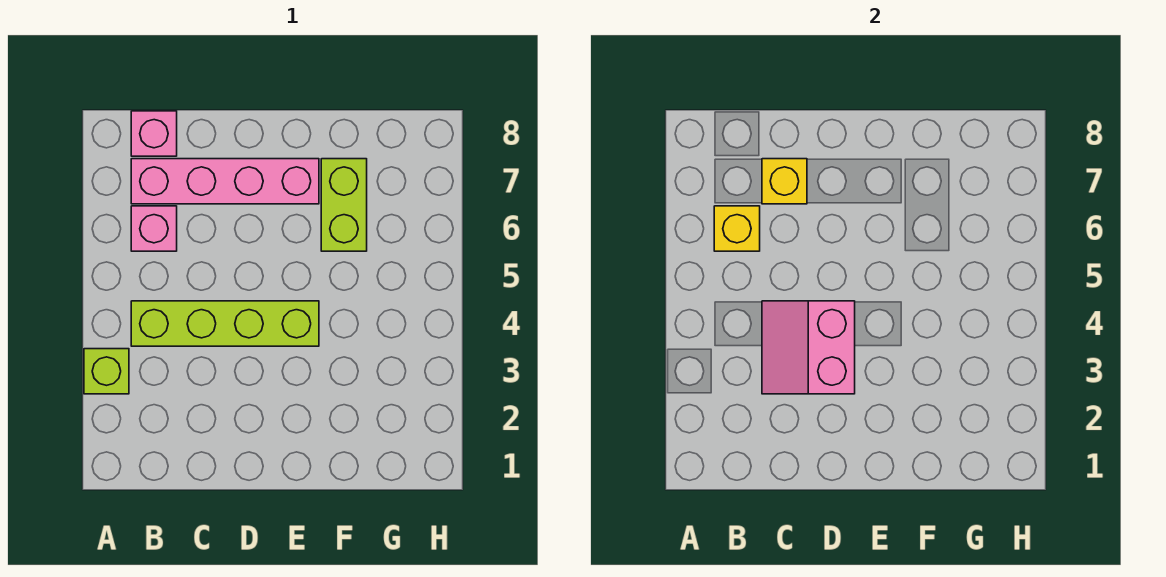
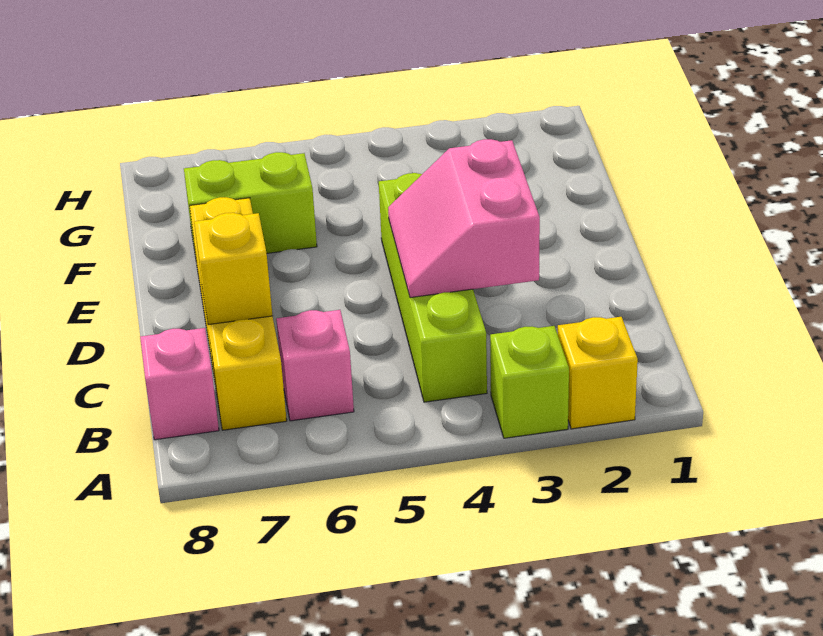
yellow brick B6 level 2 -> yellow brick A2 level 1
pink brick B7:E7 level 1 -> yellow brick B7:E7 level 1
pink slope C3:D4 level 2 top D -> pink slope C3:D4 level 2 top 3

